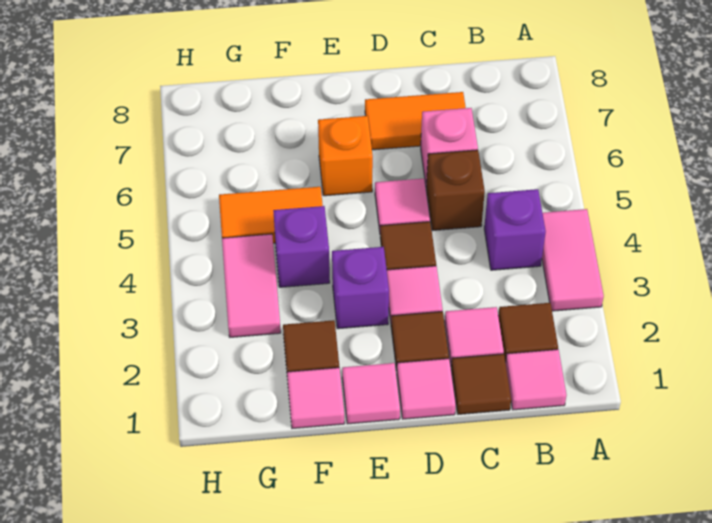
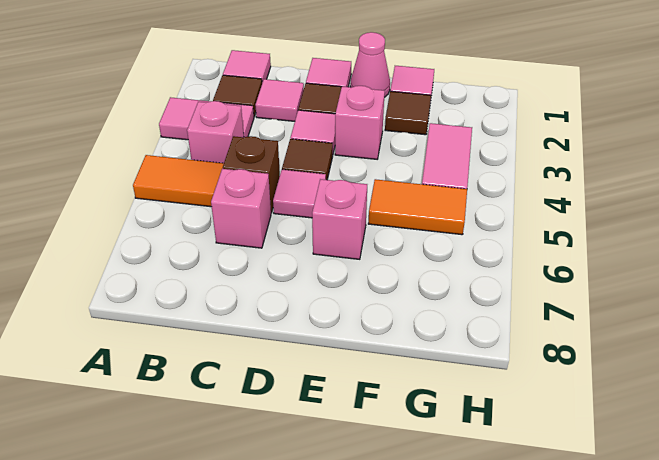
pink tile A3:A4 level 1 -> pink tile A3:B3 level 1
purple brick B4 level 1 -> pink brick B4 level 1
brown tile C1 level 1 -> none
orange tile C7:D7 level 1 -> orange tile A5:B5 level 1
pink tile E1 level 1 -> pink cone E1 level 1
purple brick E3 level 1 -> pink brick E3 level 1
orange brick E6 level 1 -> pink brick E6 level 1
purple brick F4 level 1 -> none

